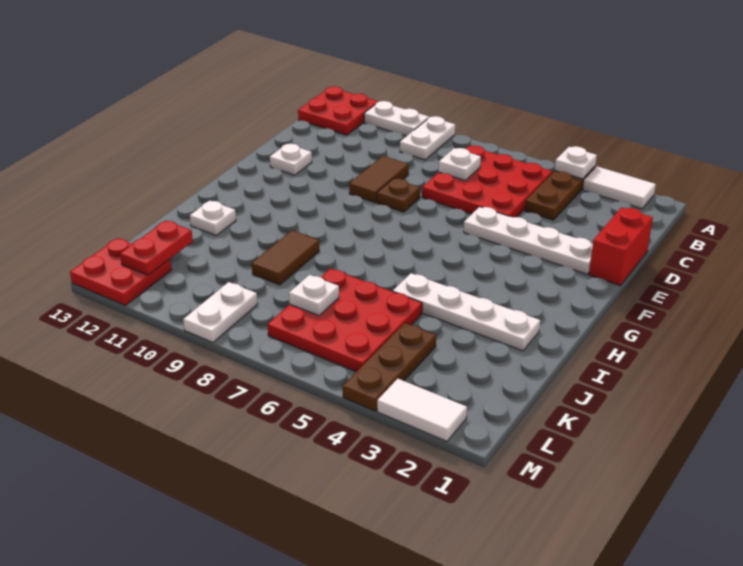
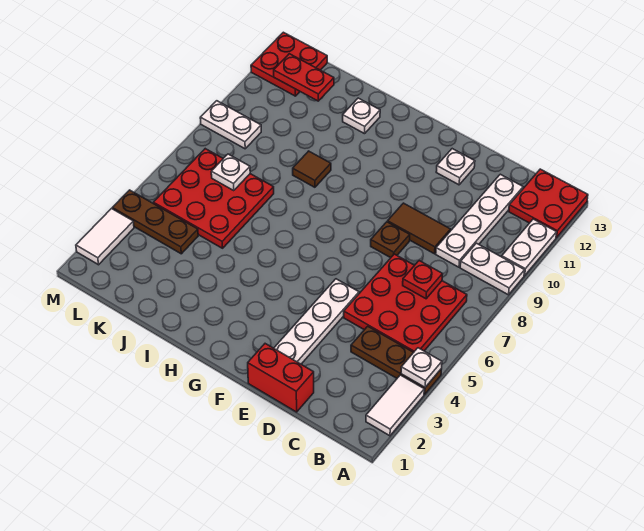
white plate C7 level 2 -> red plate C7 level 2
white plate I2:I5 level 1 -> white plate C9:C12 level 1
brown tile I9:J9 level 1 -> brown tile I9 level 1

